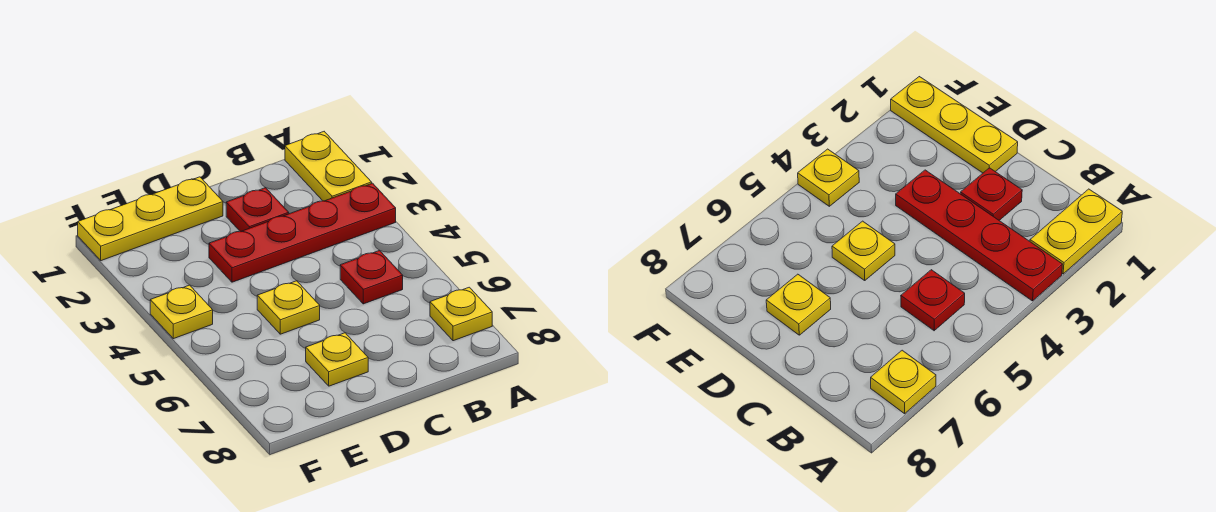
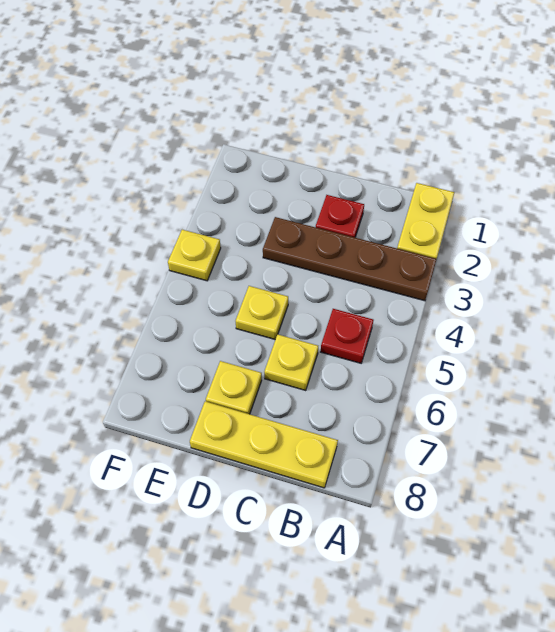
red plate A3:D3 level 1 -> brown plate A3:D3 level 1
yellow plate A7 level 1 -> yellow plate C6 level 1
yellow plate D1:F1 level 1 -> yellow plate B8:D8 level 1

